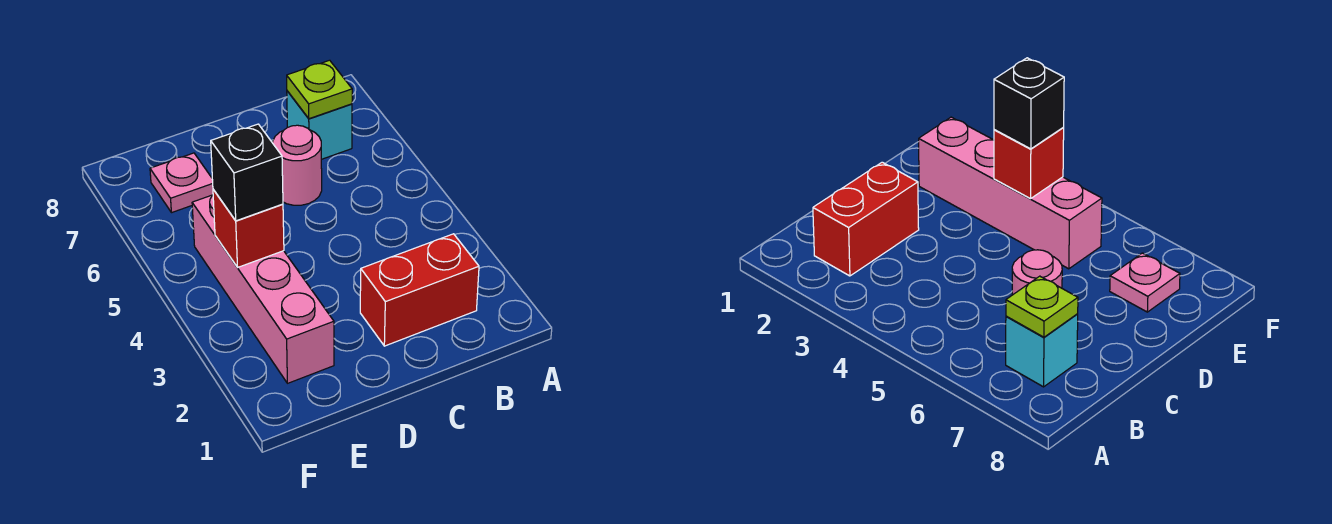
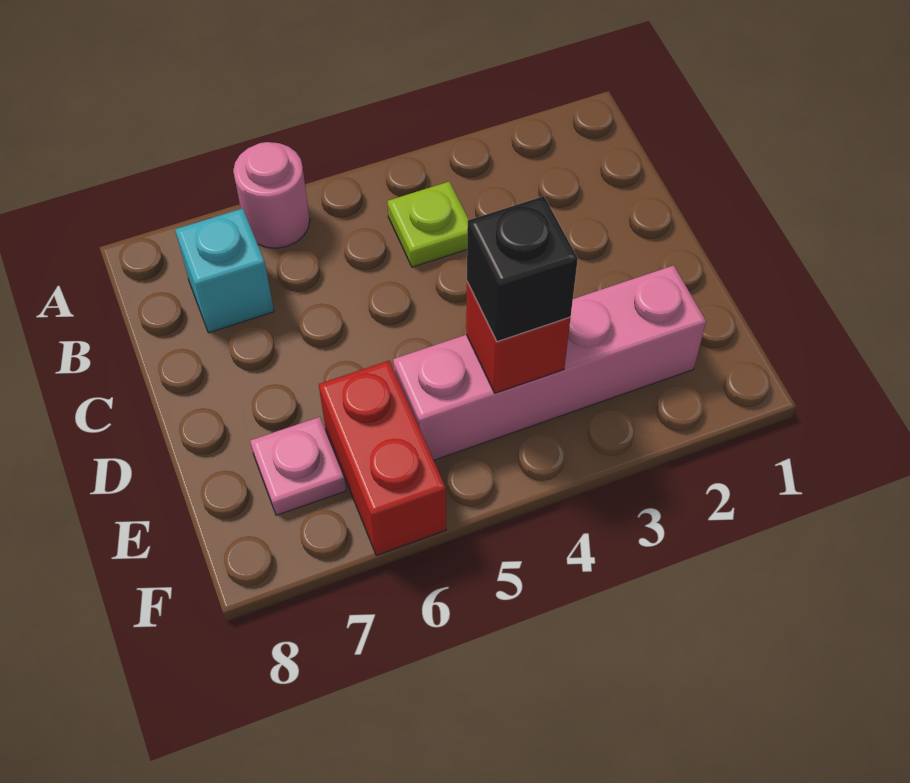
red brick B2:C2 level 1 -> red brick E6:F6 level 1
lime plate B7 level 2 -> lime plate B4 level 1
pink round brick C6 level 1 -> pink round brick A6 level 1

